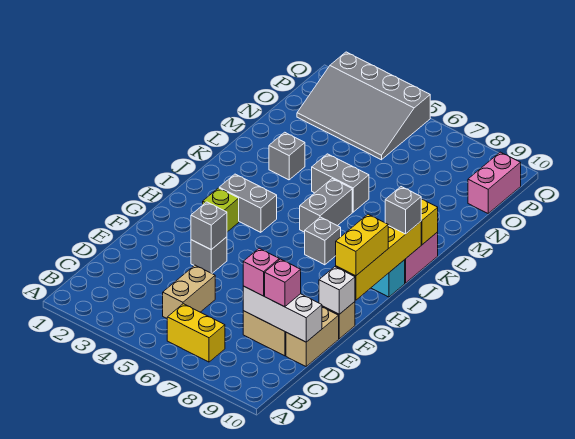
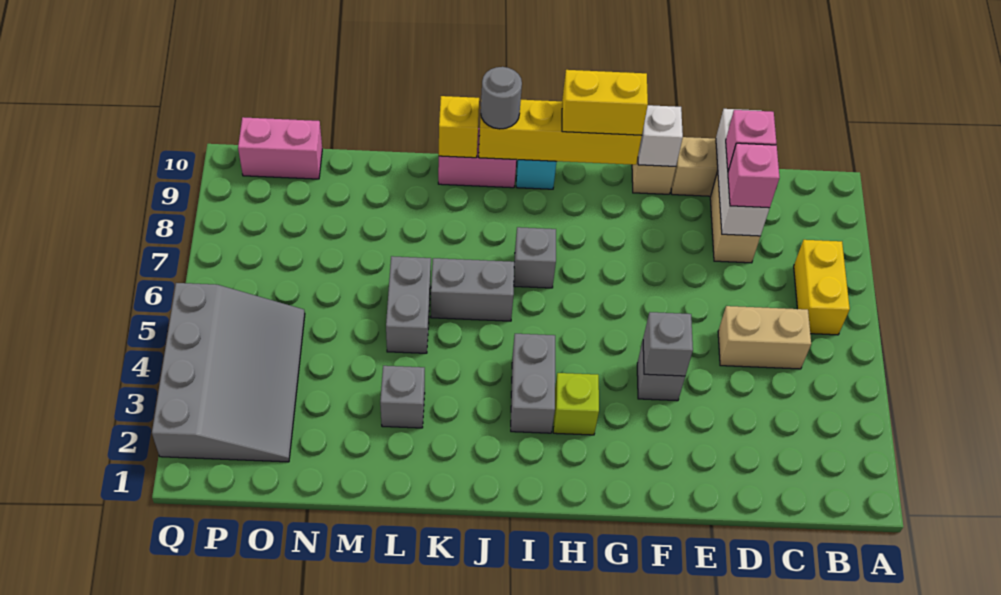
grey brick J10 level 3 -> grey round brick J10 level 3

